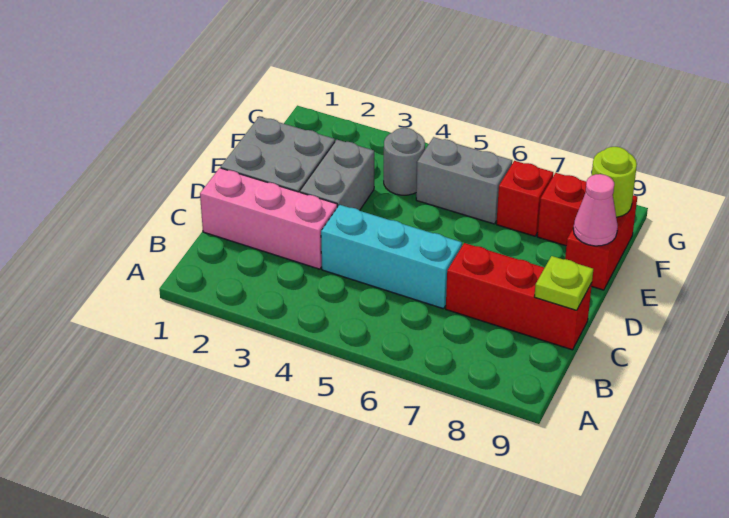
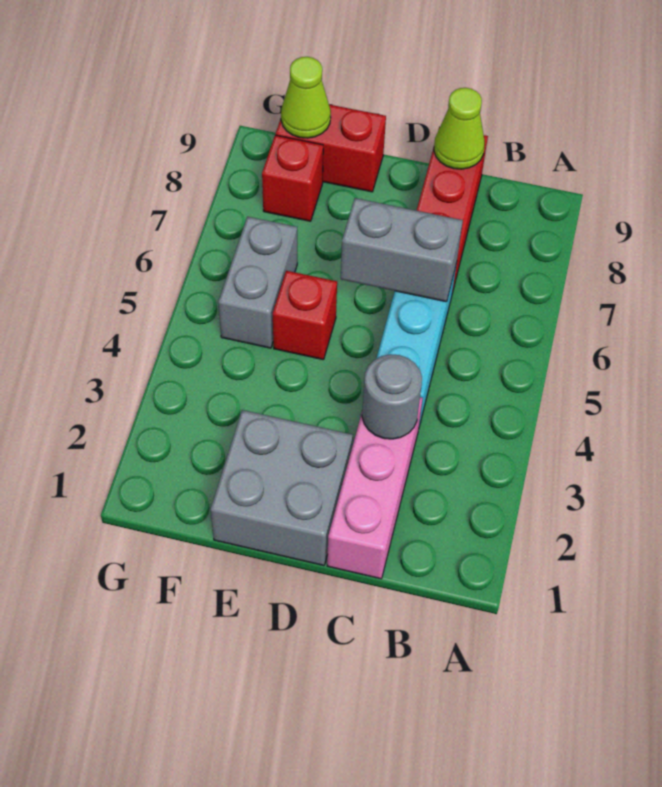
lime plate C9 level 2 -> lime cone C9 level 2
grey brick D3:E3 level 1 -> grey brick C6:D6 level 2
pink cone E9 level 2 -> none
grey round brick F4 level 1 -> grey round brick C3 level 2
red brick F7 level 1 -> red brick E5 level 1
lime round brick F9 level 2 -> lime cone F9 level 2

